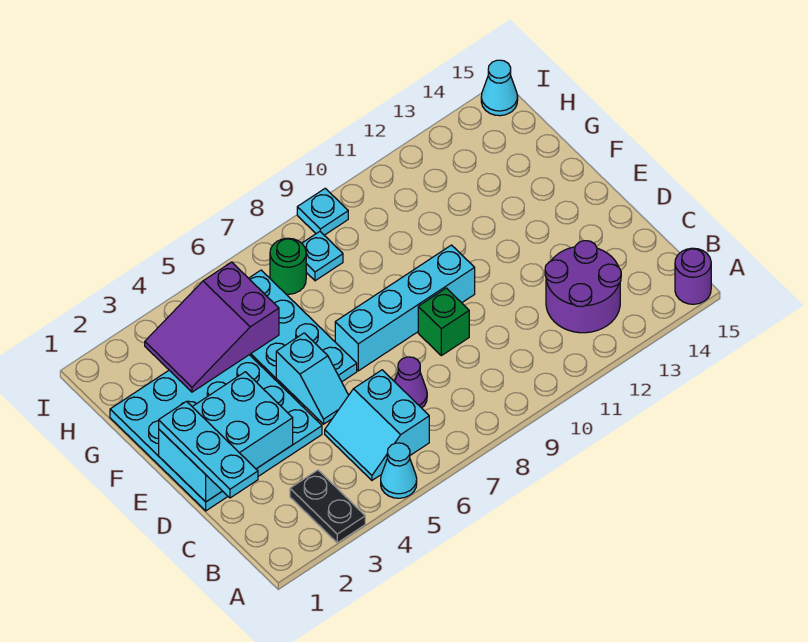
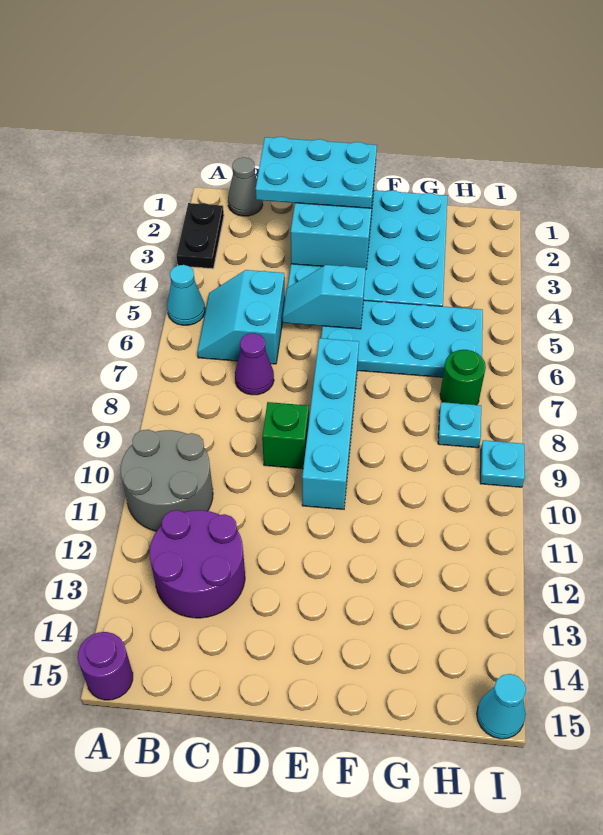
black plate A3:B3 level 1 -> black plate A2:A3 level 1
none -> grey round brick A10:B11 level 1
none -> grey cone B1 level 1
cyan slope B5:C6 level 1 top 6 -> cyan slope B5:C6 level 1 top C
cyan plate C1:E1 level 3 -> cyan plate C1:E2 level 3
purple slope G3:H5 level 2 top 5 -> none

